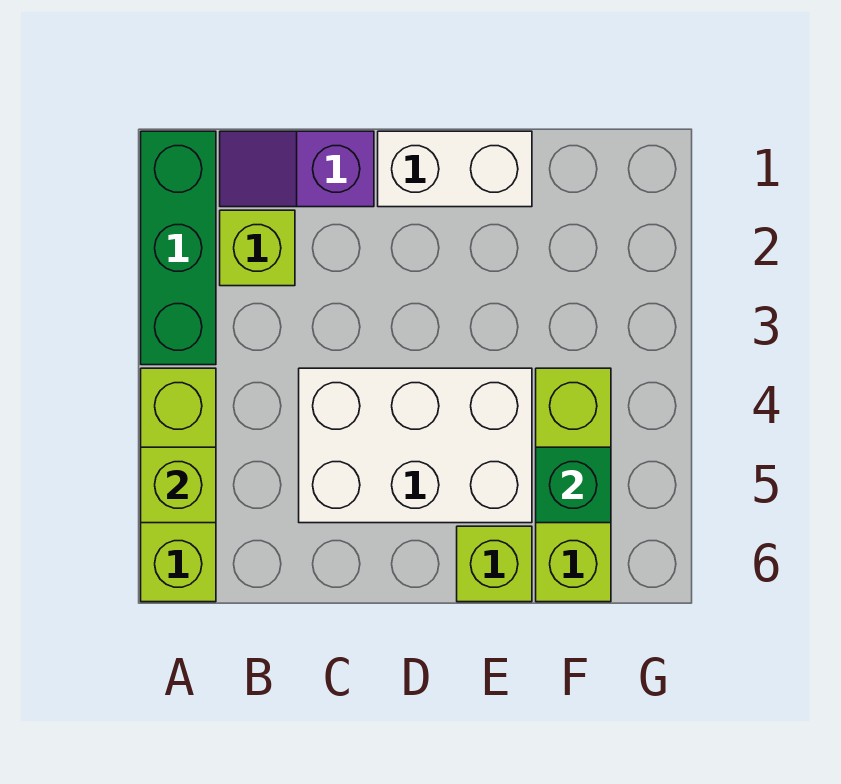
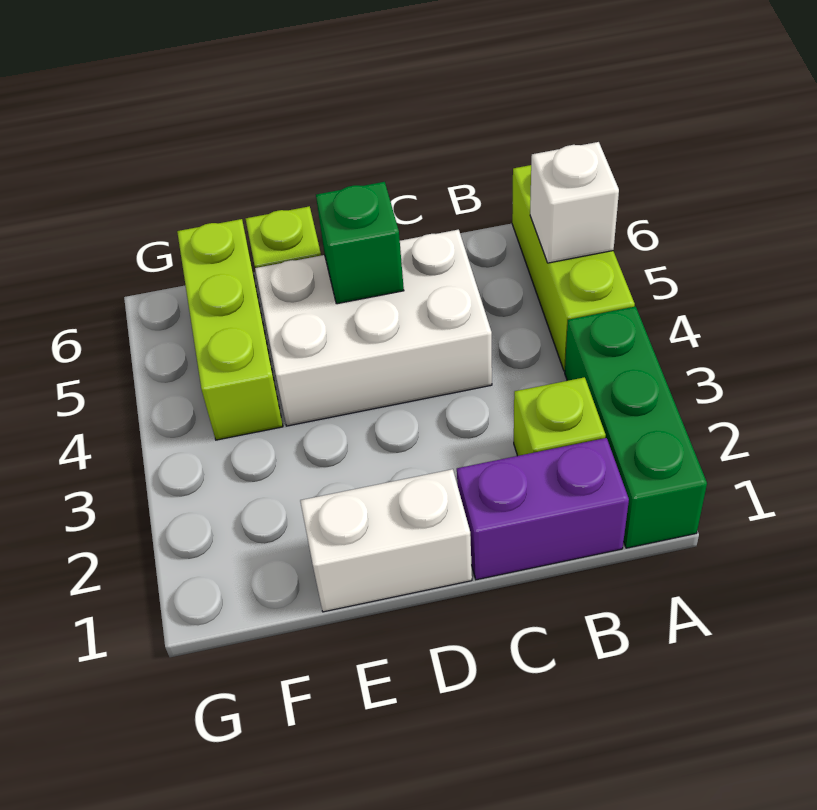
lime brick A5 level 2 -> white brick A5 level 2
purple slope B1:C1 level 1 top C -> purple brick B1:C1 level 1
green brick F5 level 2 -> green brick D5 level 2

